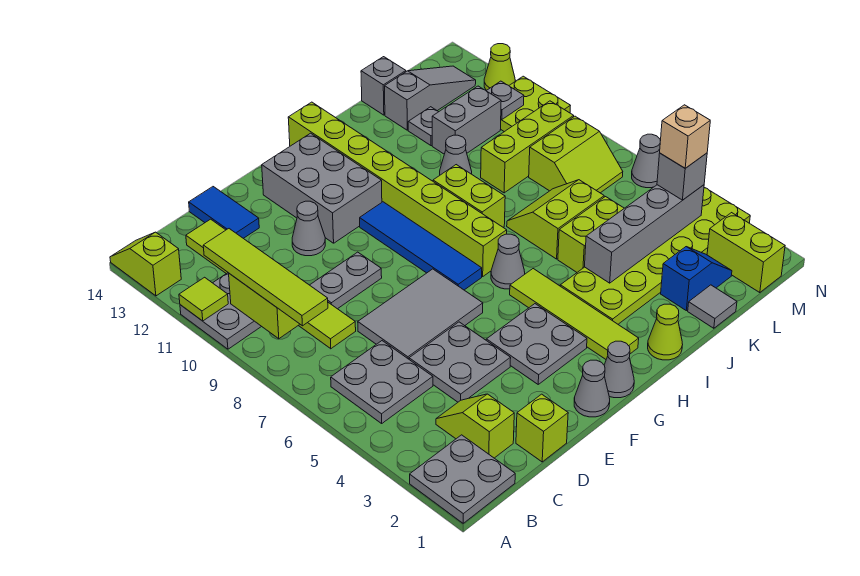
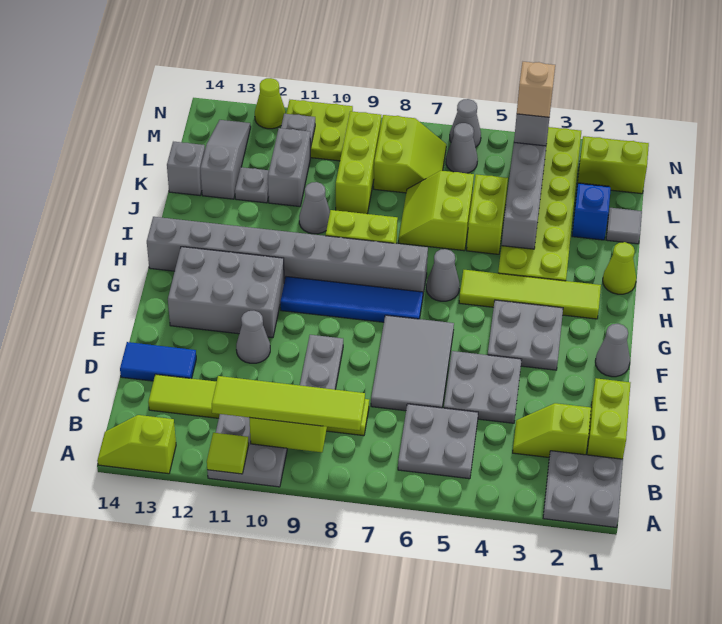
lime brick D1 level 1 -> lime brick C1:D1 level 1
grey cone G1 level 1 -> grey cone M6 level 1
lime brick H7:H14 level 1 -> grey brick H7:H14 level 1

